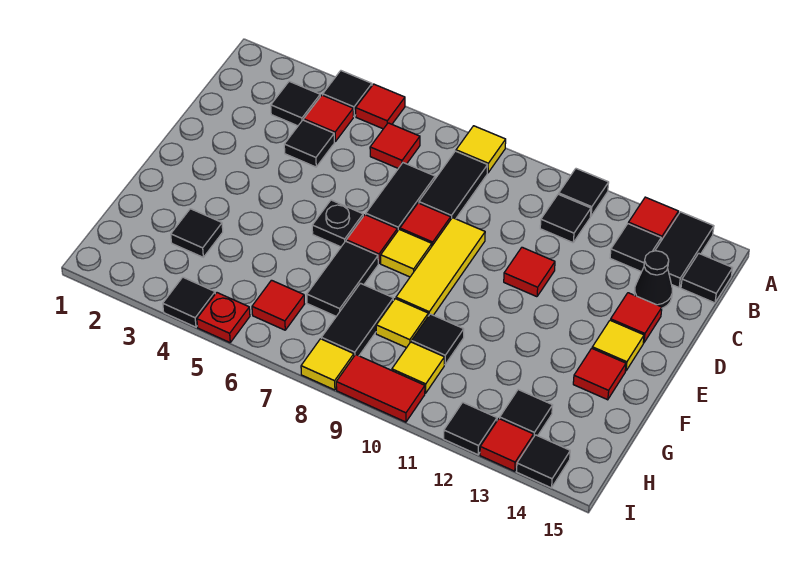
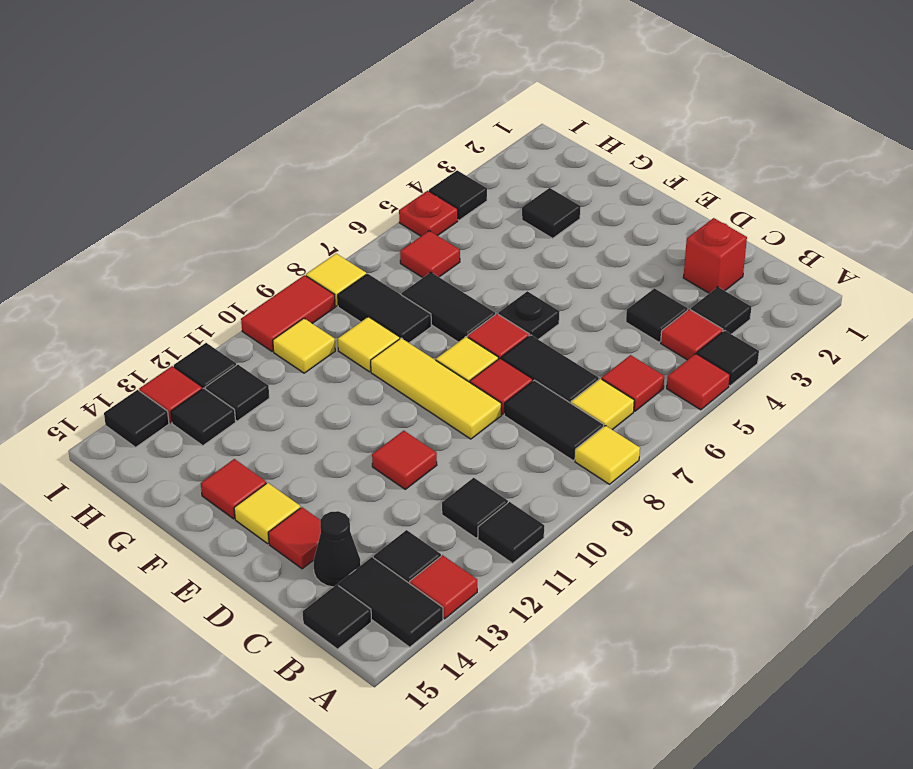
none -> yellow tile B7 level 1
none -> red brick C2 level 1
black tile G10 level 1 -> black tile H12 level 1

